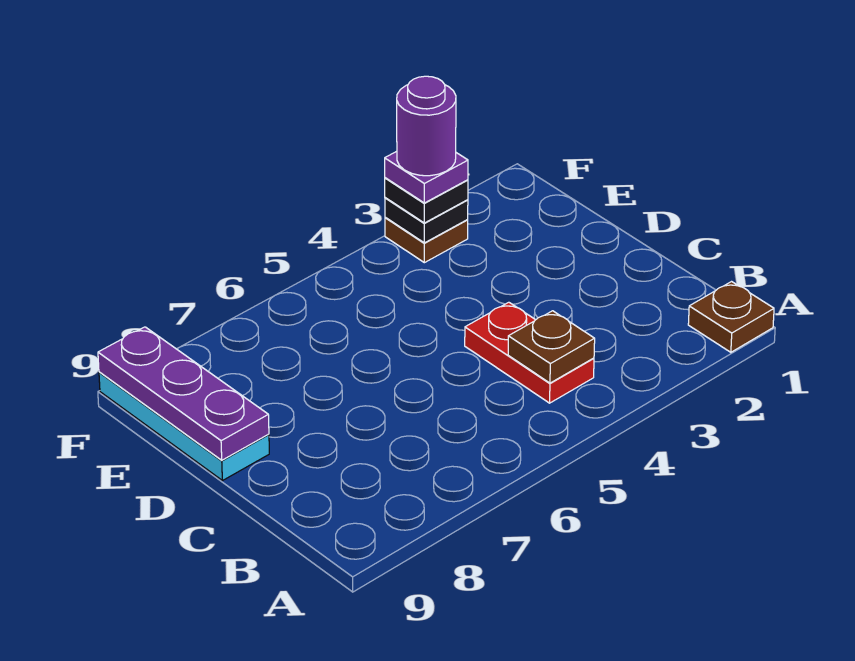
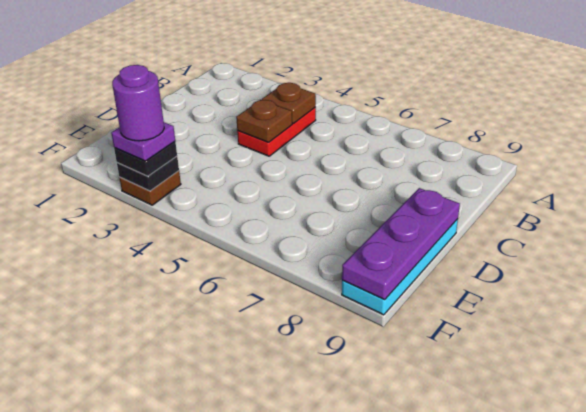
brown plate A1 level 1 -> brown plate C4 level 2

